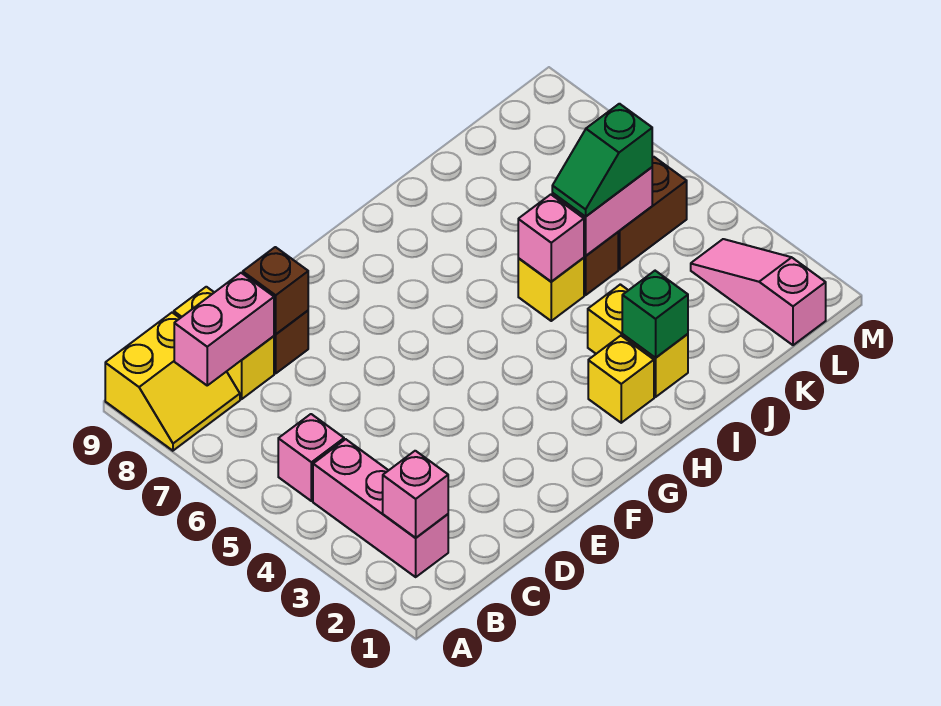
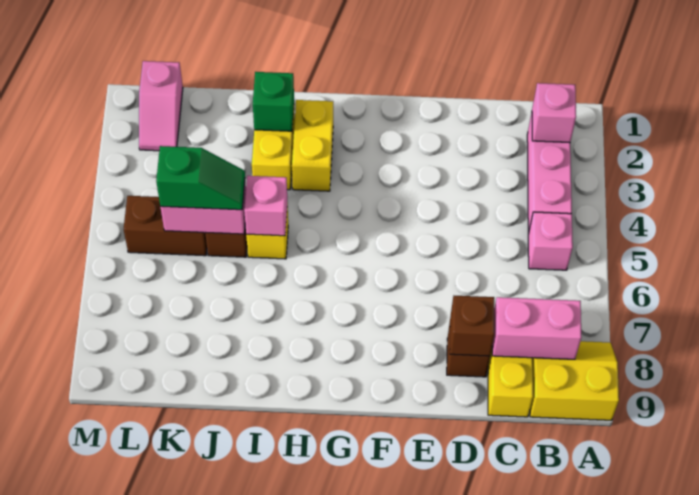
yellow brick H2 level 1 -> yellow brick H2:H3 level 1
pink slope L1:L3 level 1 top 1 -> pink slope L1:L2 level 1 top 1

